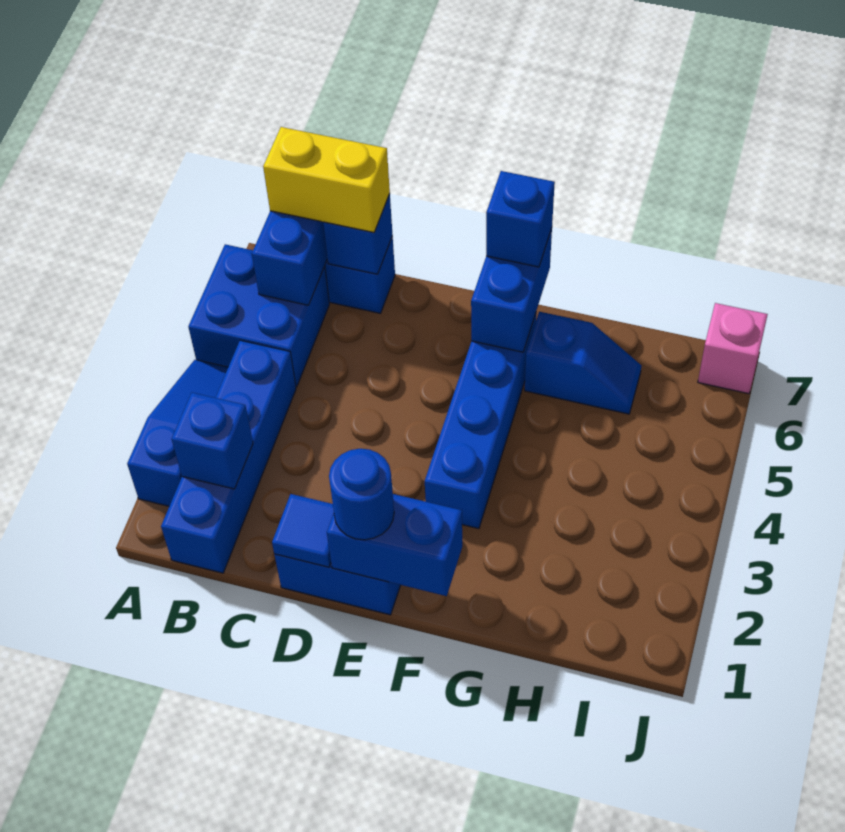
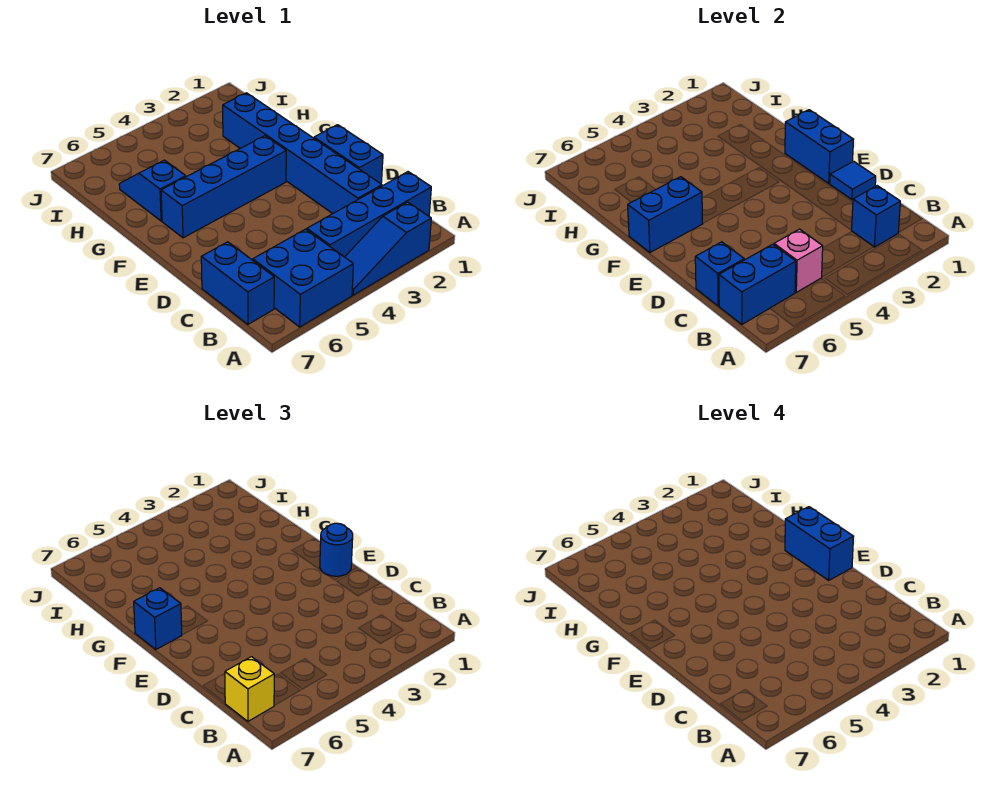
yellow brick B7:C7 level 3 -> yellow brick B7 level 3
none -> blue brick C2:H2 level 1
none -> blue brick E1:F1 level 4
pink brick J7 level 1 -> pink brick B5 level 2

